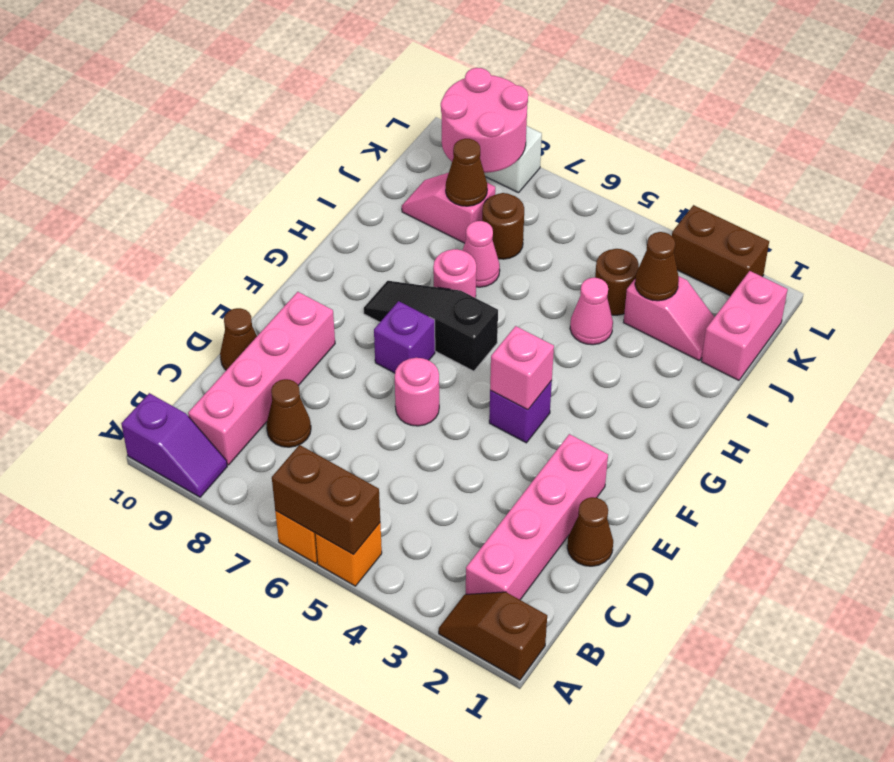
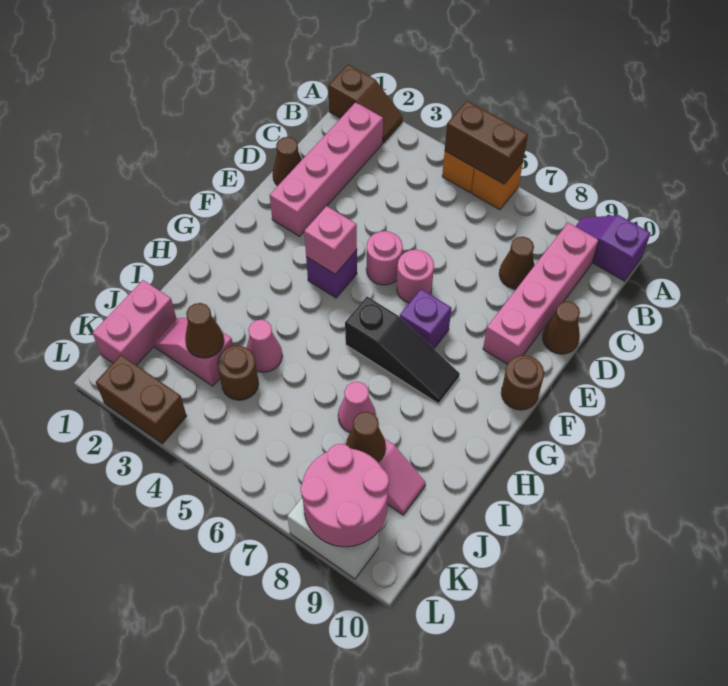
pink round brick H7 level 1 -> pink round brick E5 level 1
brown round brick J7 level 1 -> brown round brick F10 level 1

